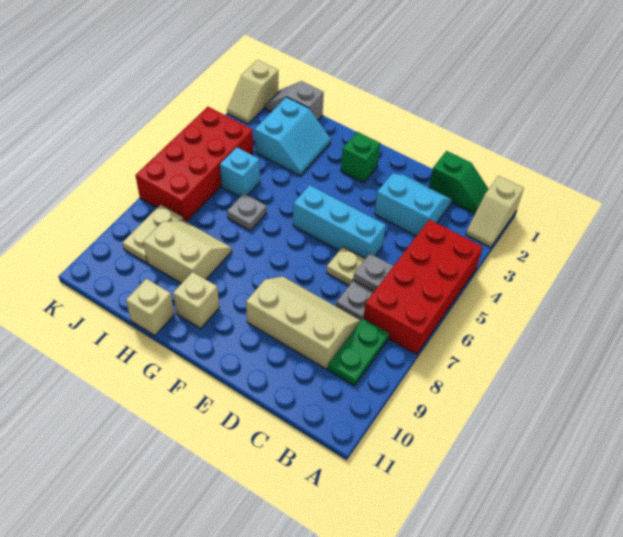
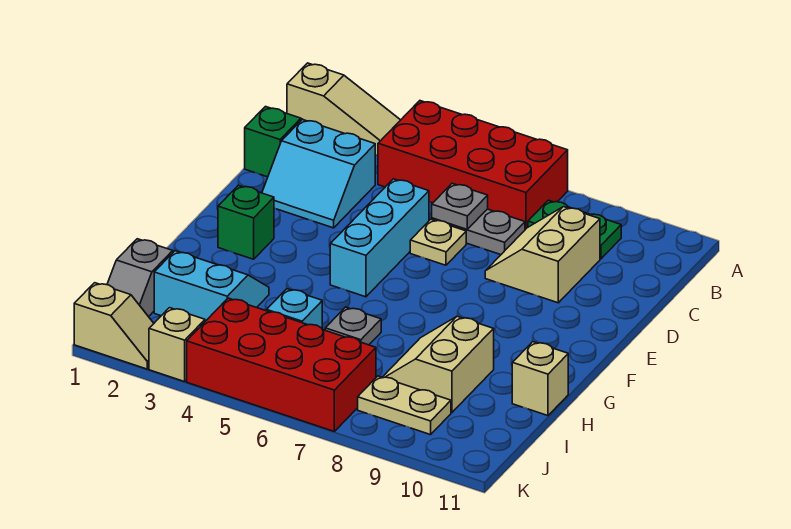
tan slope A1:A2 level 1 top 1 -> tan slope A1:A3 level 1 top 1
cyan slope C2:D3 level 1 top 3 -> cyan slope C2:D3 level 1 top C
tan slope C8:E9 level 1 top 9 -> tan slope C8:D9 level 1 top 9
tan brick G10 level 1 -> tan brick K3 level 1

